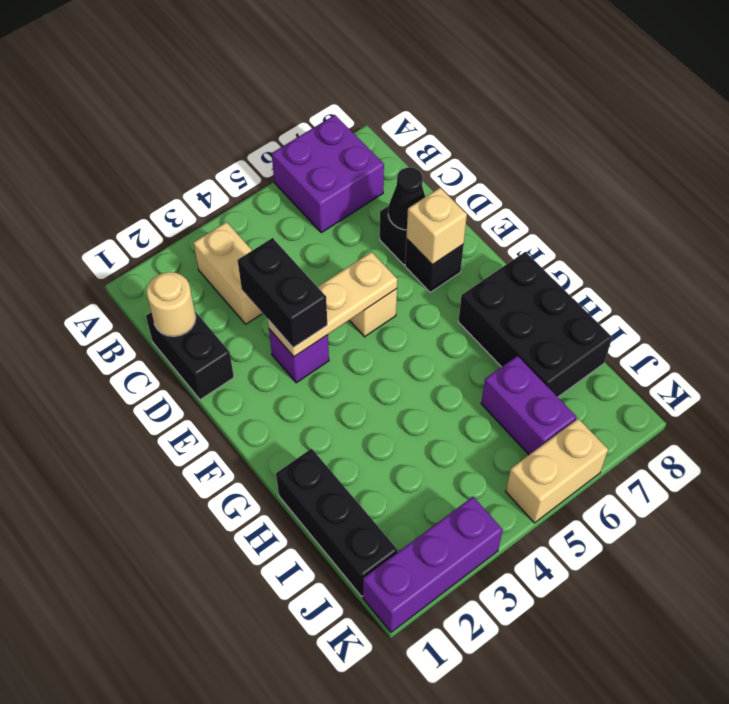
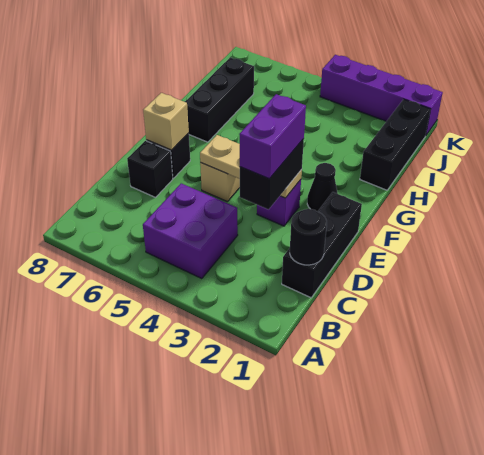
purple brick A6:B7 level 1 -> purple brick B4:C5 level 1
tan brick B3:C3 level 1 -> none
black brick C1:D1 level 1 -> black brick C1:E1 level 1
tan round brick C1 level 2 -> black round brick C1 level 2
black cone D7 level 2 -> black cone F2 level 1
black brick G7:I8 level 1 -> black brick G7:I7 level 1
purple brick I6:J6 level 1 -> purple brick D3:E3 level 4
purple brick K1:K3 level 1 -> purple brick K1:K4 level 1
tan brick K5:K6 level 1 -> none

